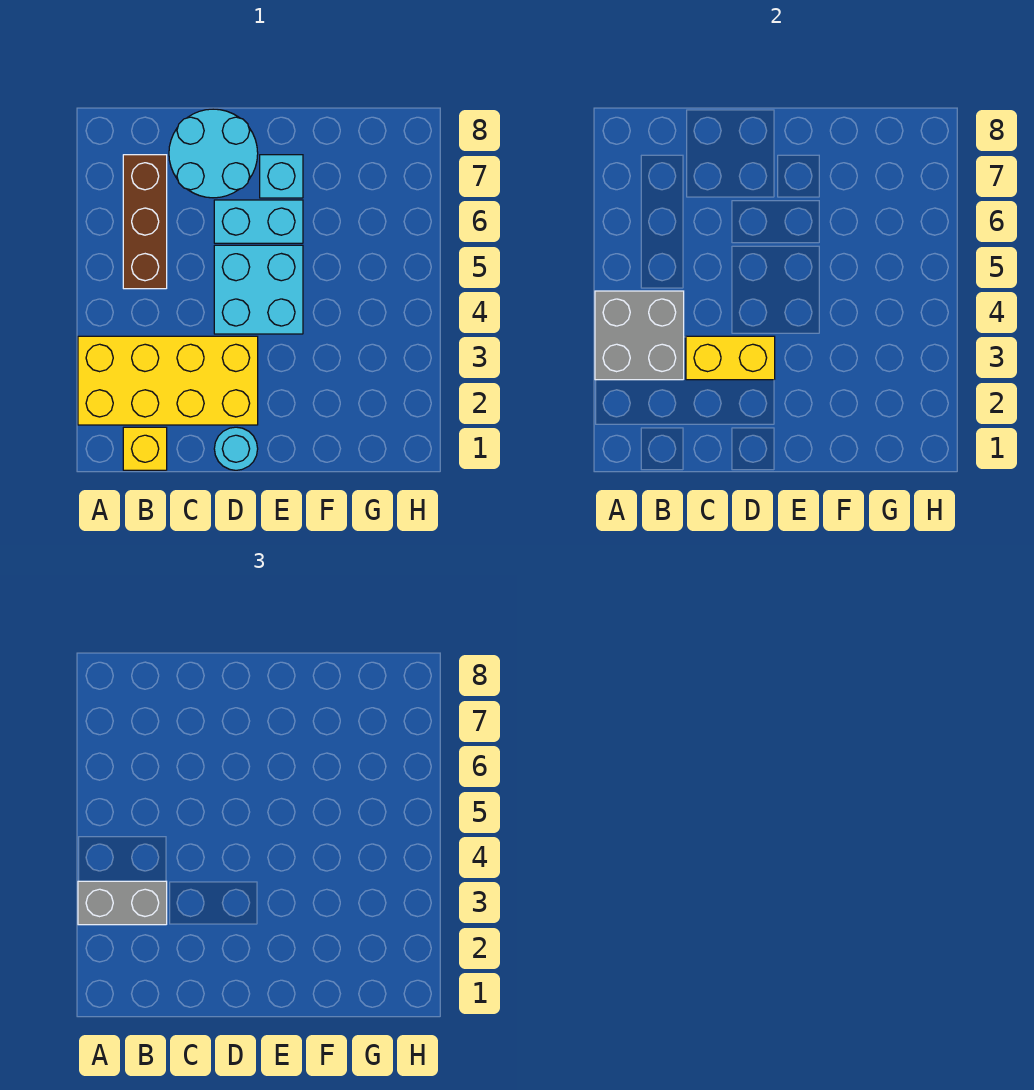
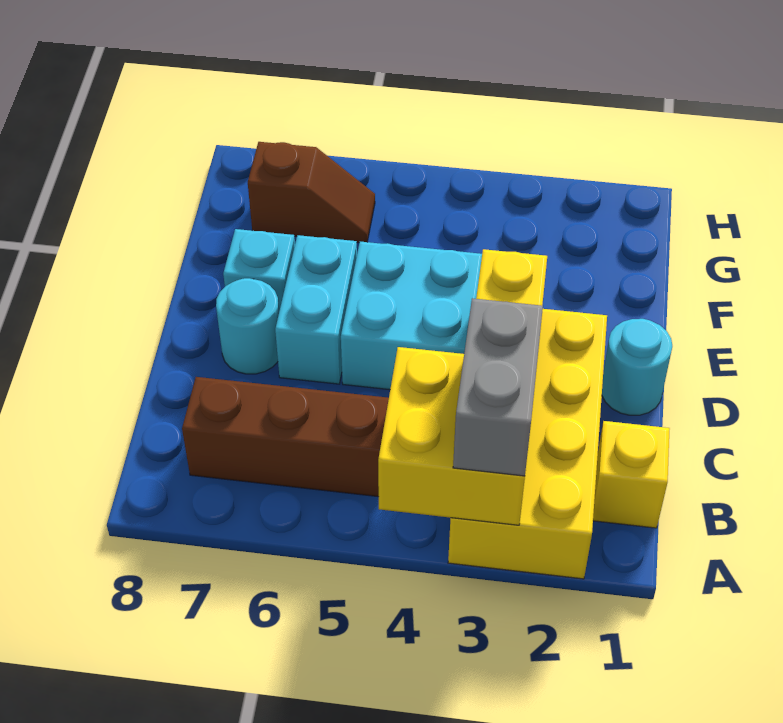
grey brick A3:B4 level 2 -> yellow brick A3:B4 level 2
cyan round brick C7:D8 level 1 -> cyan round brick D7 level 1
none -> brown slope G6:G7 level 1 top 7

